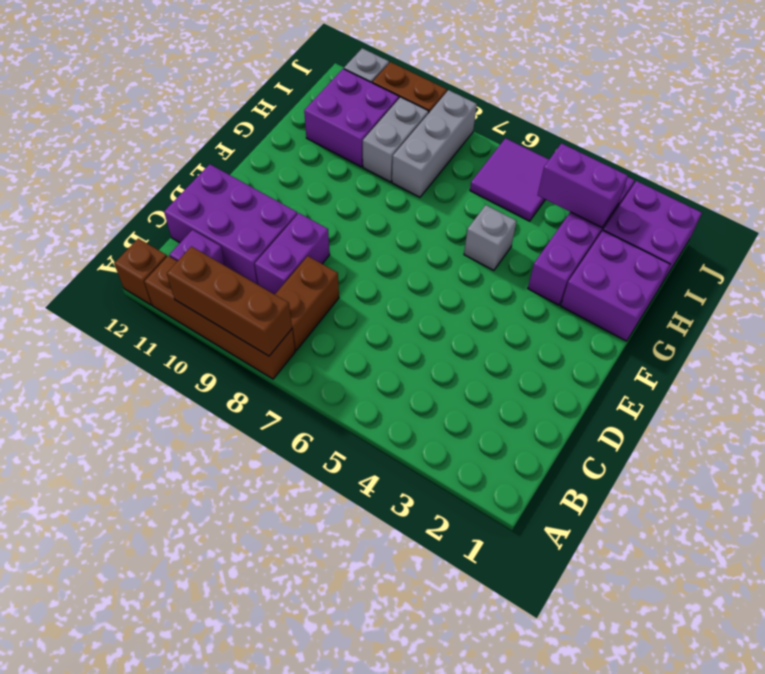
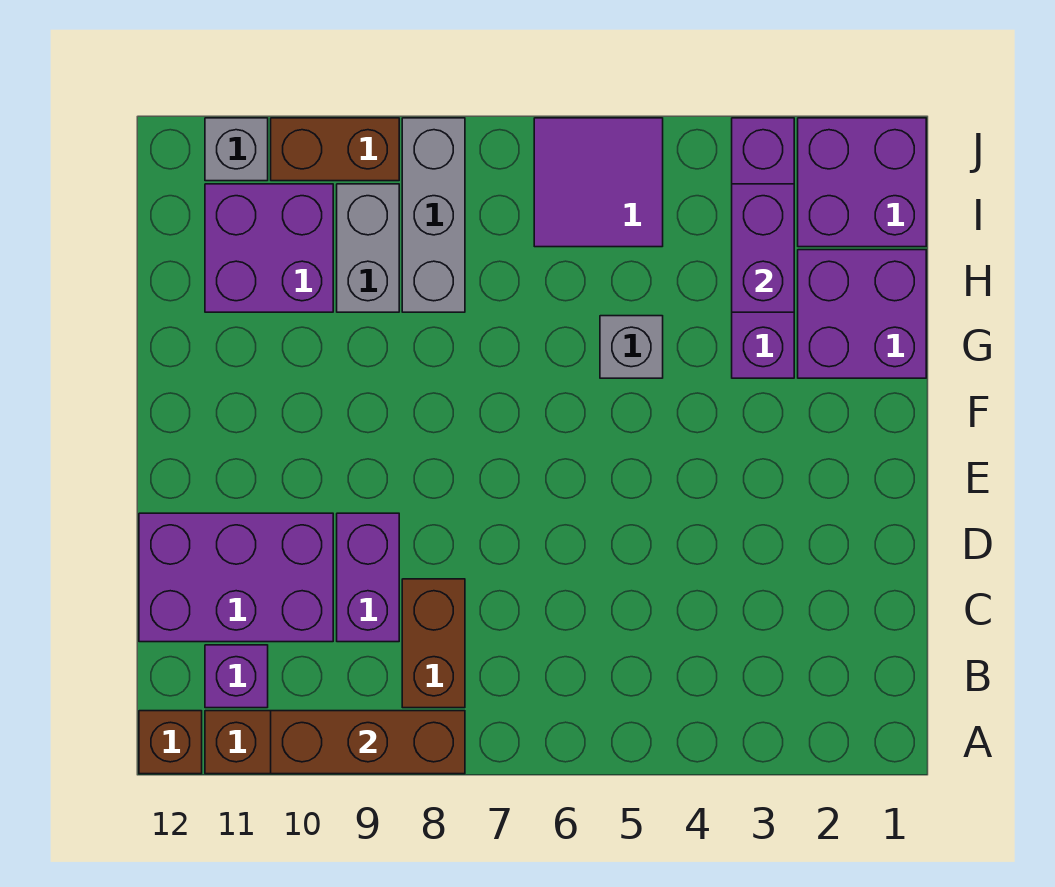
purple brick I3:I4 level 2 -> purple brick H3:I3 level 2

